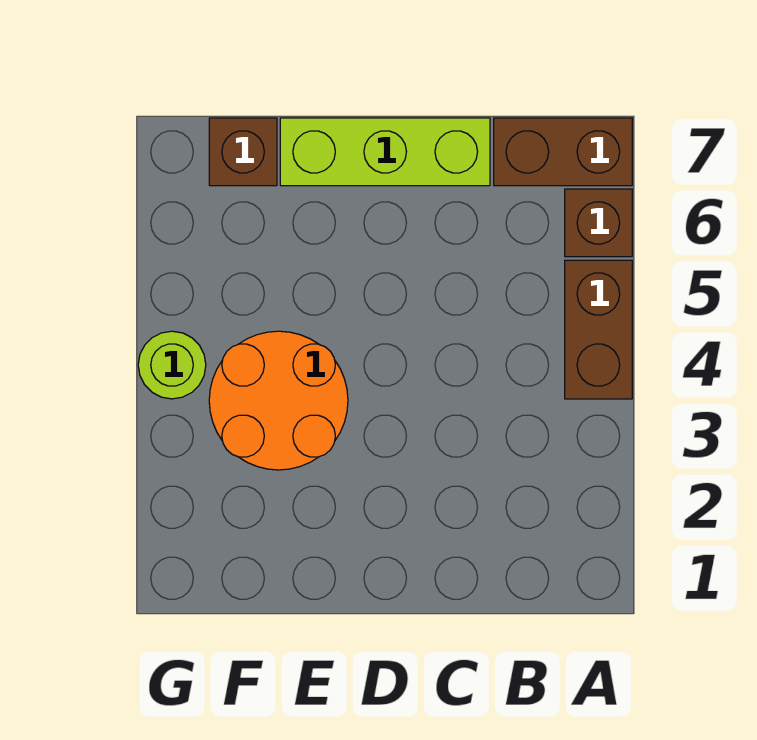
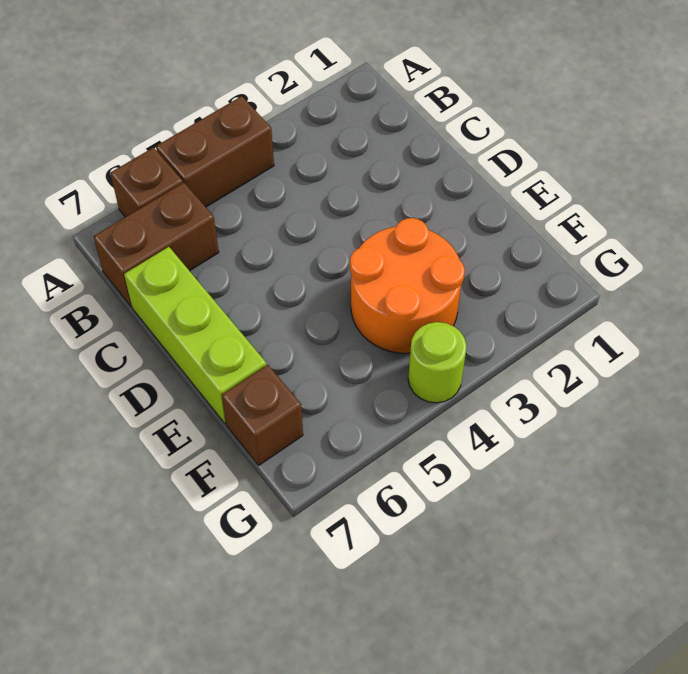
brown brick A7:B7 level 1 -> brown brick B6:B7 level 1

